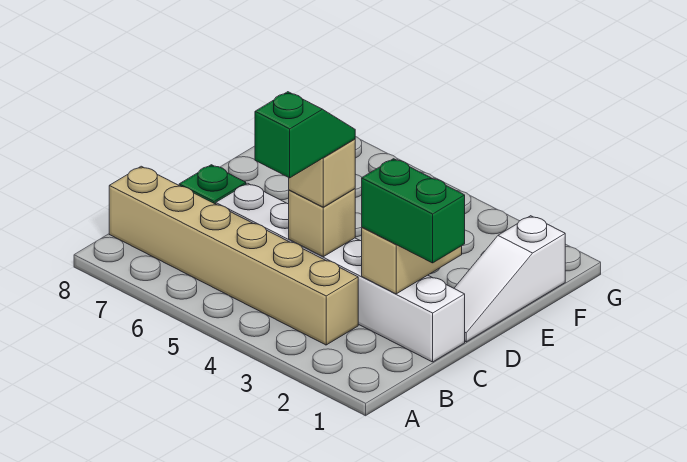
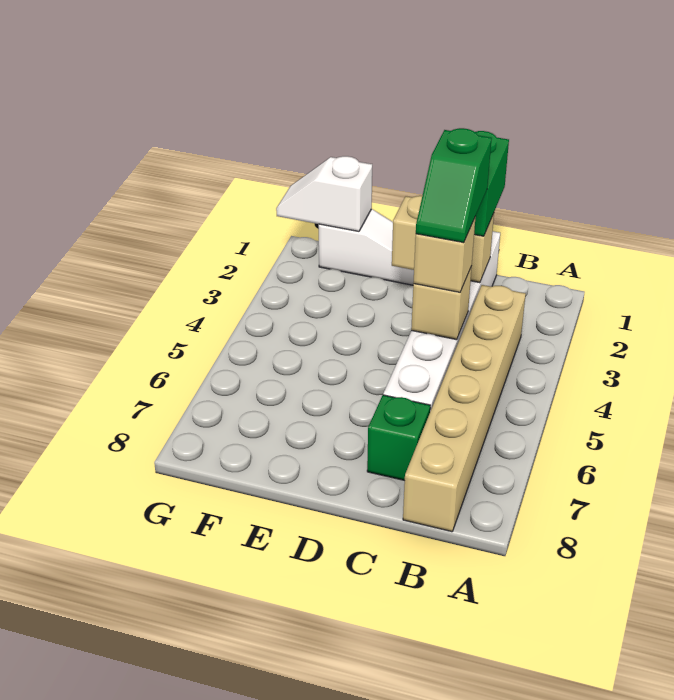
green slope B4:C4 level 4 top B -> green slope C3:C4 level 4 top 3
none -> white slope F1:G1 level 2 top F

